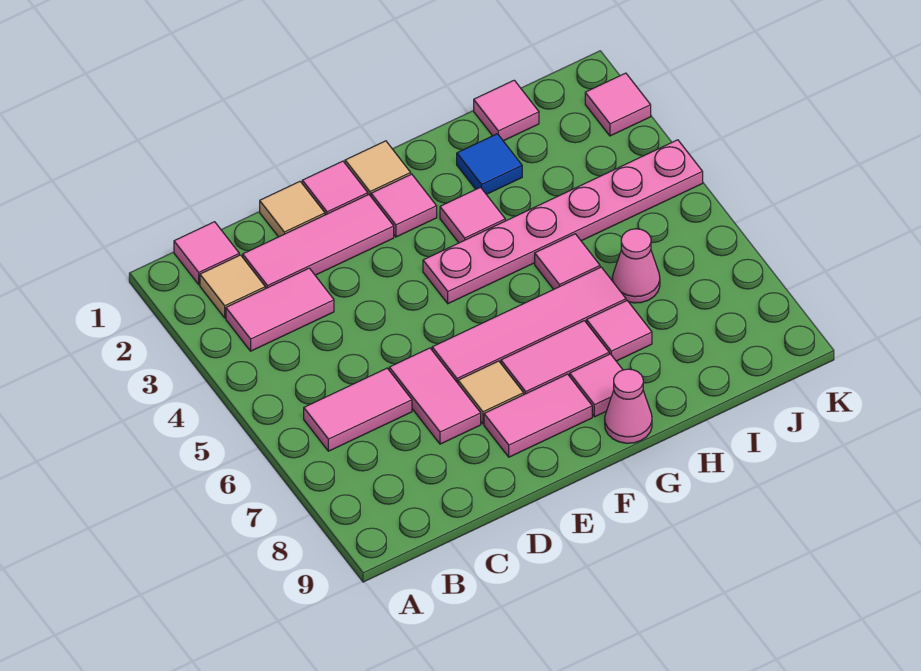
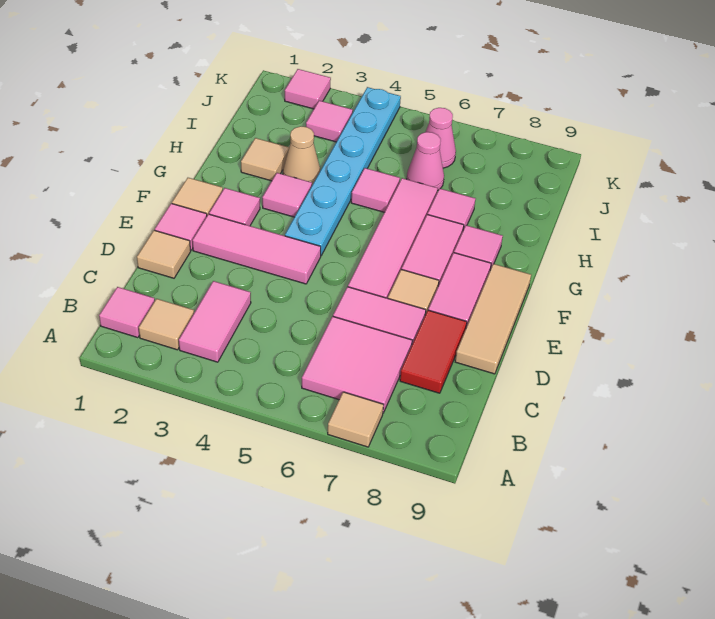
none -> tan tile A7 level 1
pink tile B6:C6 level 1 -> pink tile B6:C7 level 1
pink tile C2:E2 level 1 -> pink tile E2:E4 level 1
none -> red tile C8:D8 level 1
none -> tan tile D9:F9 level 1
pink plate F4:K4 level 1 -> cyan plate F4:K4 level 1
pink cone G9 level 1 -> pink cone J6 level 1
blue tile H2 level 1 -> tan tile H2 level 1
none -> tan cone H3 level 1
pink tile I1 level 1 -> pink tile J3 level 1

